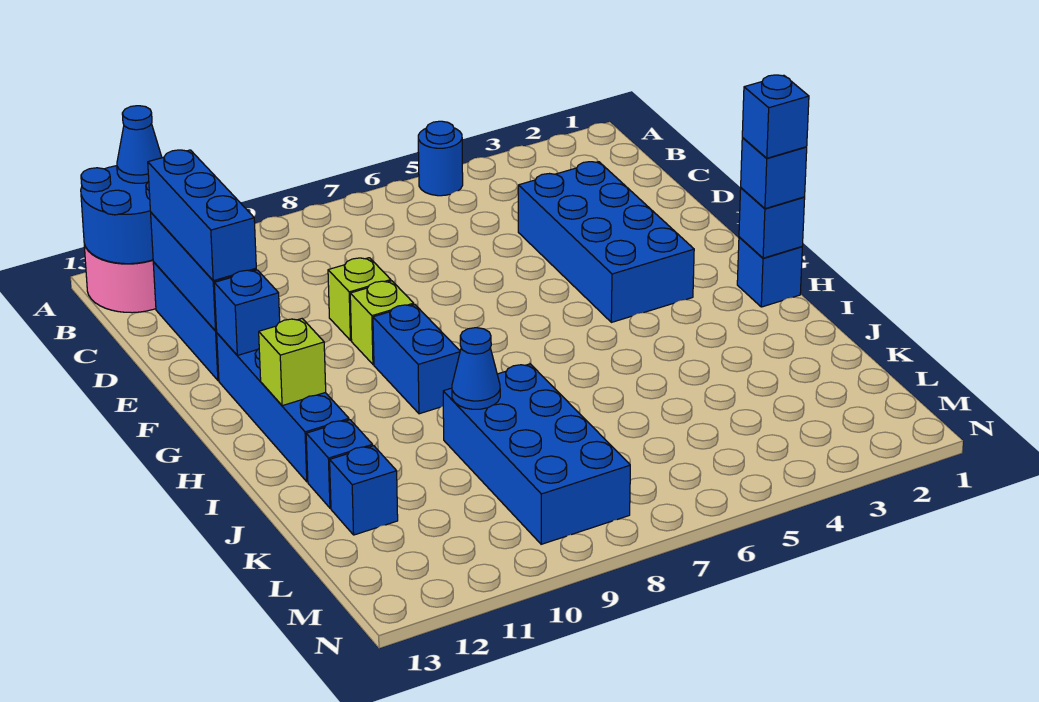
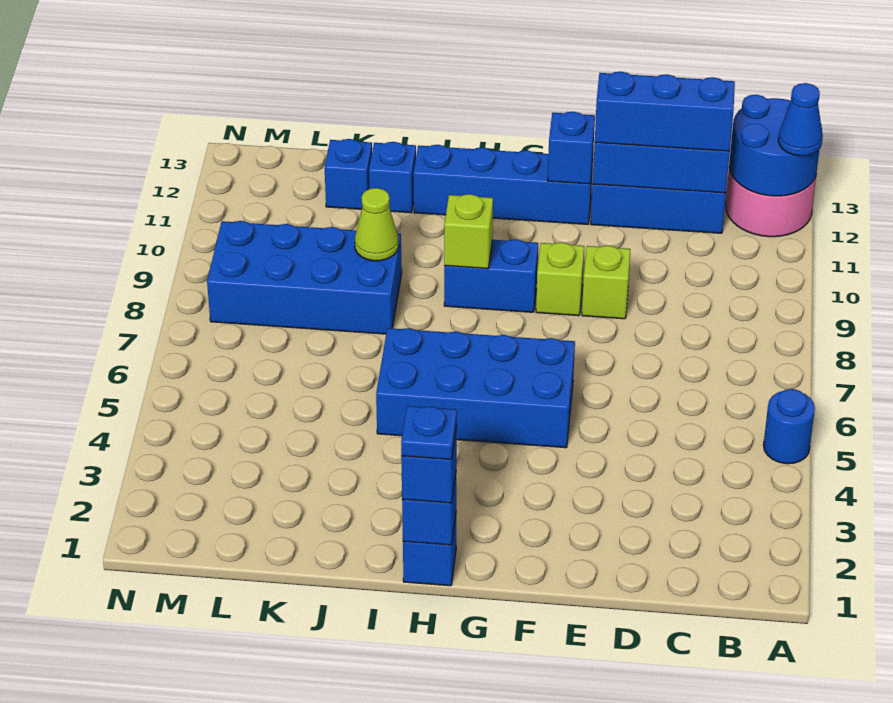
blue brick D3:G4 level 1 -> blue brick F5:I6 level 1
blue brick H1 level 4 -> blue plate H1 level 4
lime brick H12 level 2 -> lime brick H9 level 2
blue cone J9 level 2 -> lime cone J9 level 2

